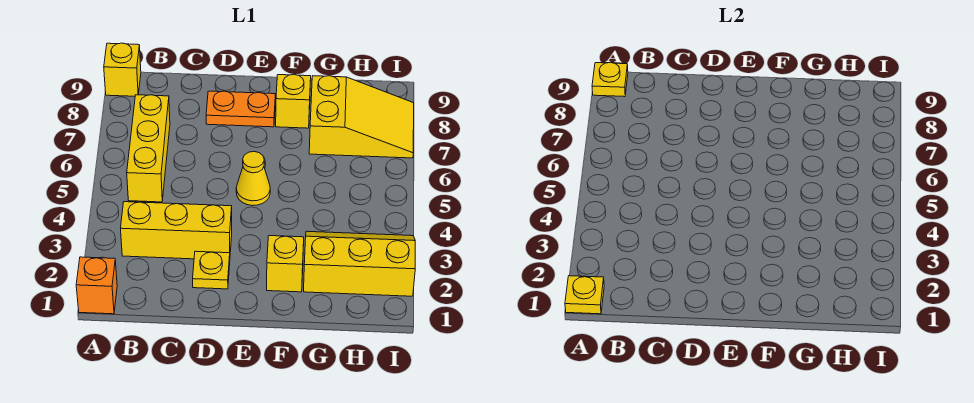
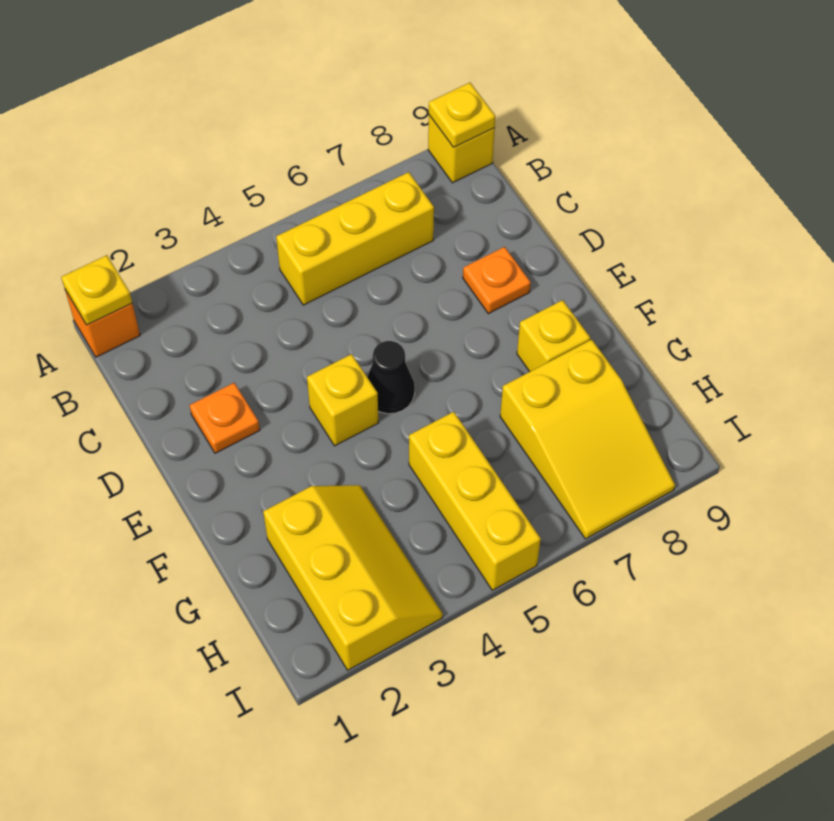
yellow brick B3:D3 level 1 -> yellow brick G5:I5 level 1
yellow plate D2 level 1 -> orange plate D2 level 1
orange plate D8:E8 level 1 -> orange plate D8 level 1
yellow cone E5 level 1 -> black cone E5 level 1
yellow brick F2 level 1 -> yellow brick E4 level 1

